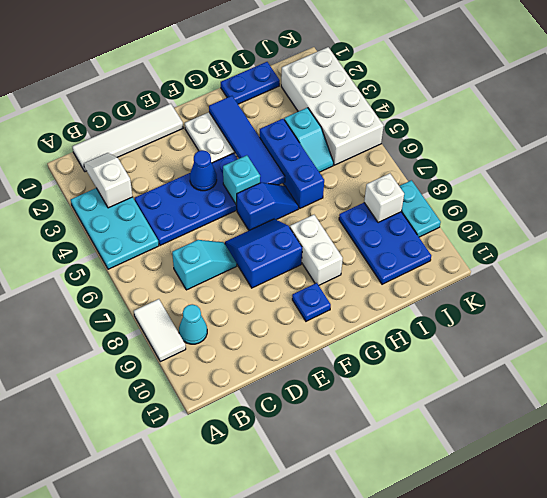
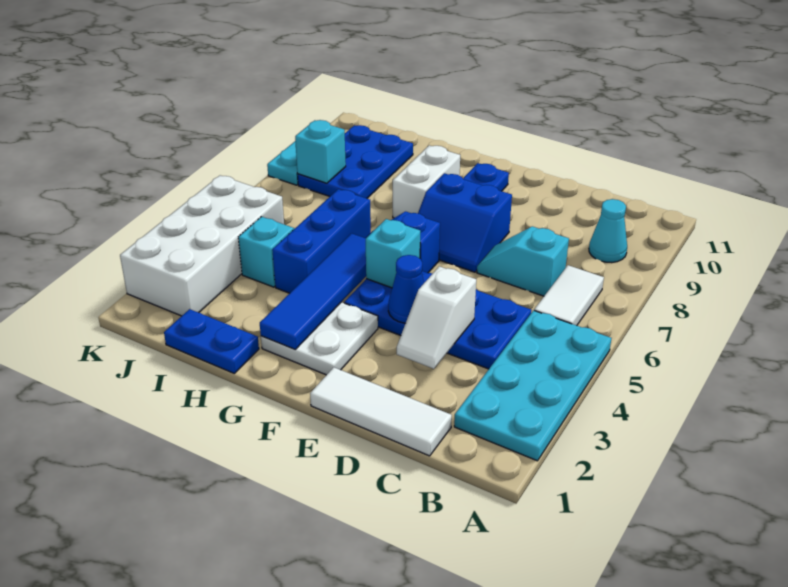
cyan plate A3:B5 level 1 -> cyan plate A2:B5 level 1
white tile A8:A9 level 1 -> white tile B6:B7 level 1
white tile B1:E1 level 1 -> white tile C1:E1 level 1
white slope B2:B3 level 2 top 3 -> white slope D3:D4 level 2 top 4
white brick J8 level 2 -> cyan brick J8 level 2

